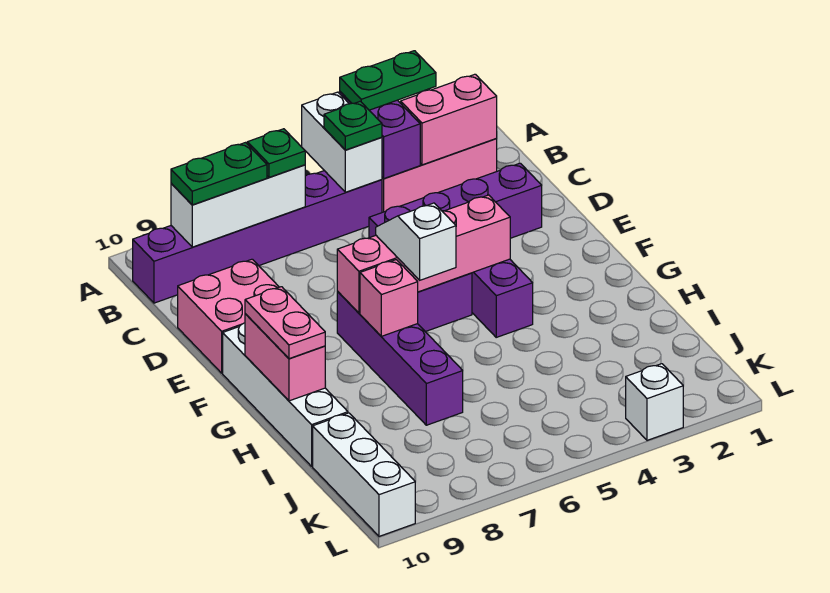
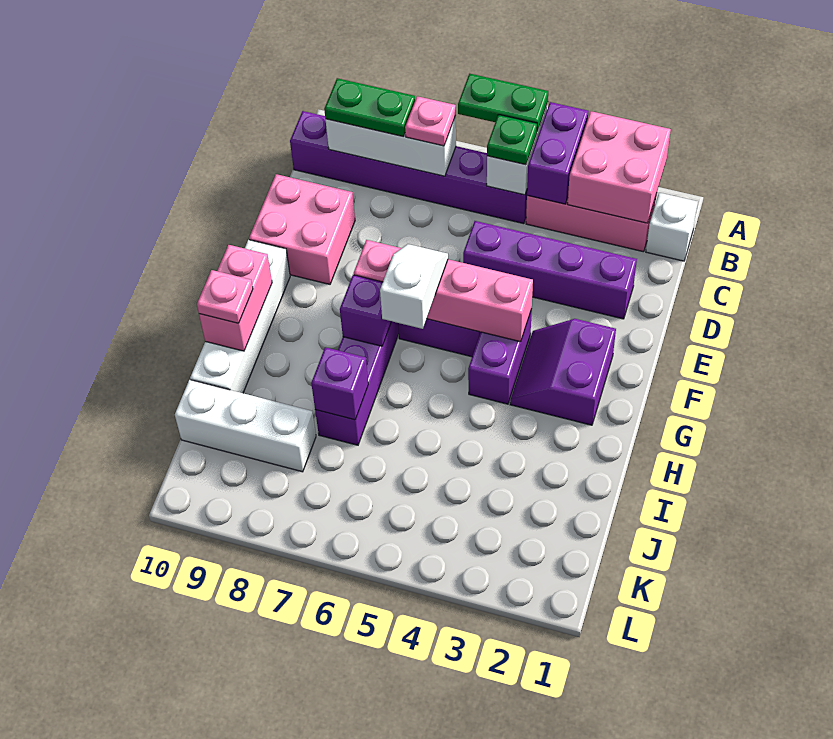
green plate A3:A4 level 3 -> green plate A5:A6 level 3
pink brick B2:B3 level 2 -> pink brick A2:B3 level 2
green plate B7 level 3 -> pink plate B7 level 3
none -> purple slope F2:G3 level 1 top 2
pink brick G7 level 2 -> purple brick G7 level 2
pink plate G10:H10 level 3 -> pink plate H10 level 3
none -> purple brick I7 level 2
white brick J10:L10 level 1 -> white brick J8:J10 level 1
white brick L3 level 1 -> white brick B1 level 1

